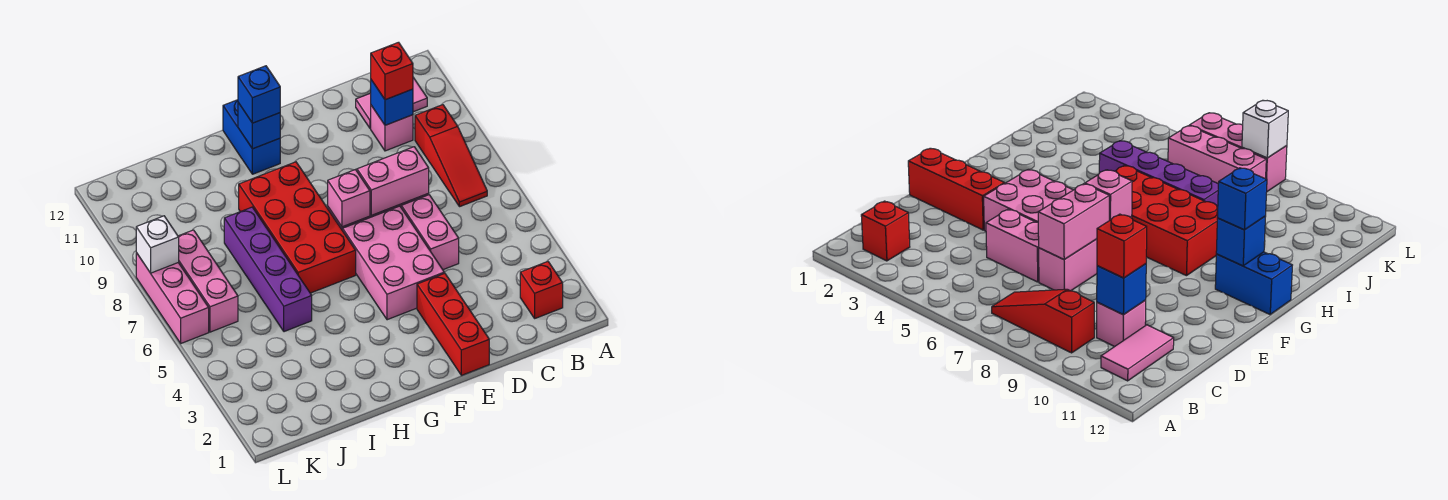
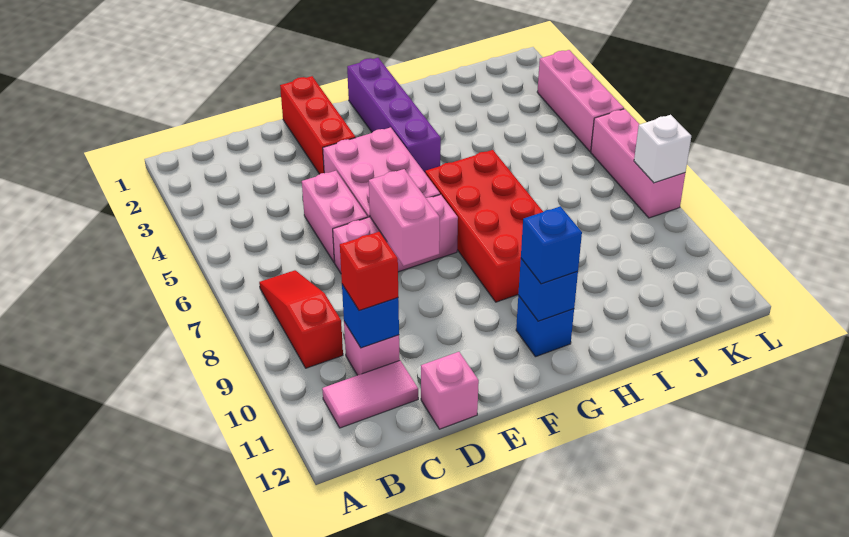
red brick B2 level 1 -> none
pink brick D7:E7 level 2 -> pink brick E7:E8 level 2
pink brick F7 level 2 -> pink brick D12 level 1
blue brick G11:G12 level 1 -> blue brick G11 level 1
purple brick I5:I8 level 1 -> purple brick G1:G4 level 1
pink brick K6:K8 level 1 -> pink brick L3:L5 level 1

